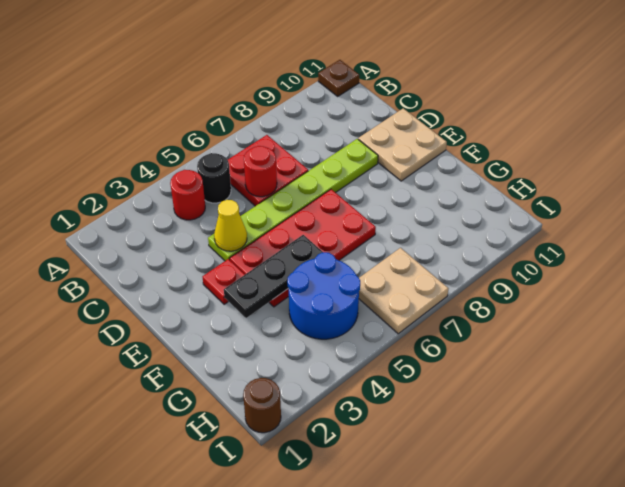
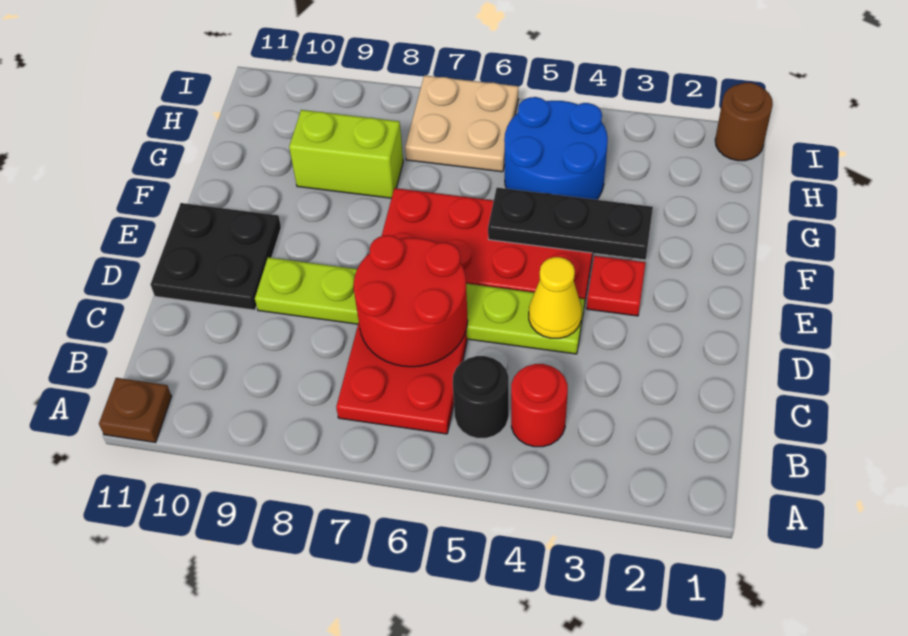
red round brick C6 level 2 -> red round brick C6:D7 level 2
tan plate D10:E11 level 1 -> black plate D10:E11 level 1
none -> lime brick G8:G9 level 1

